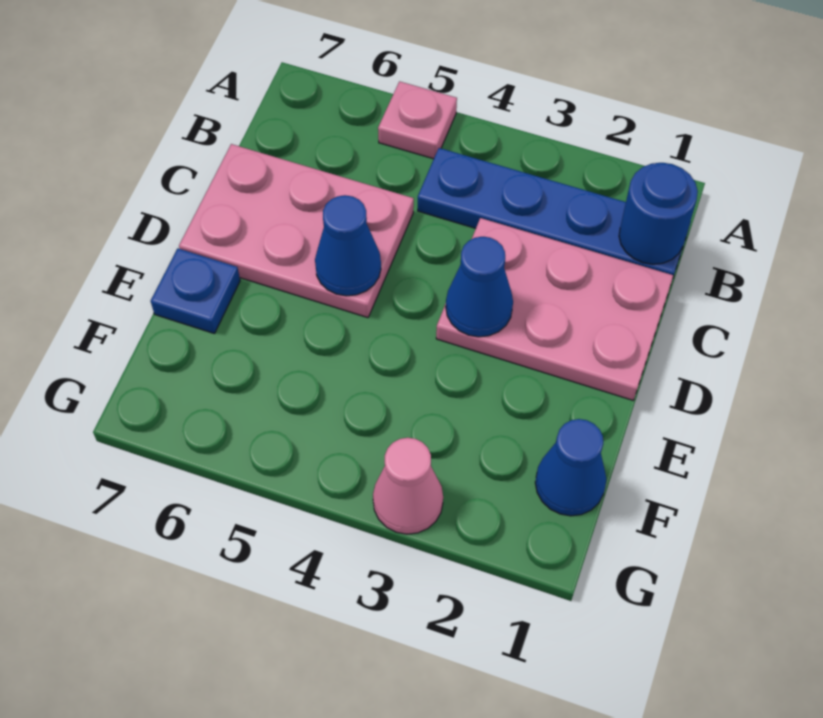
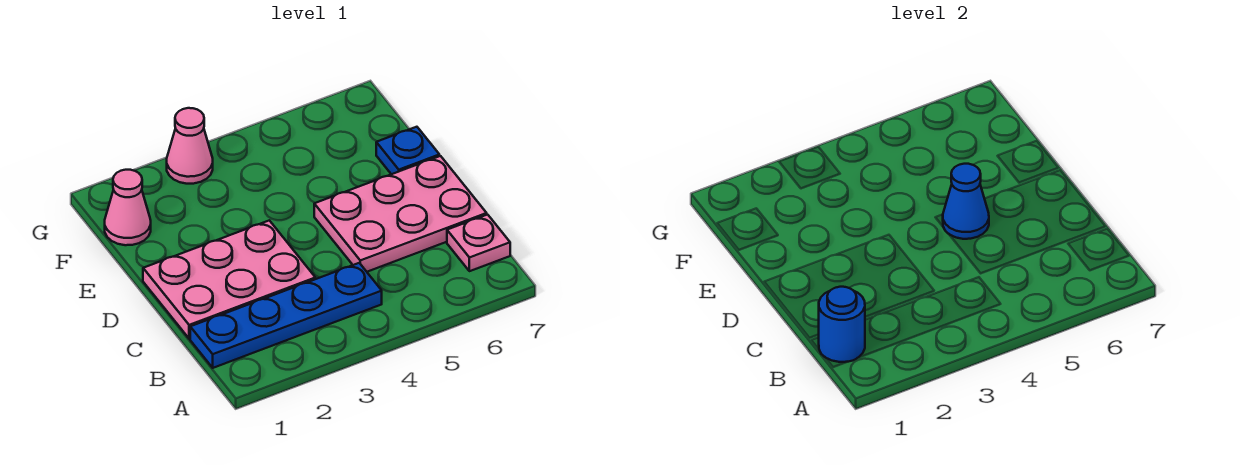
pink plate A5 level 1 -> pink plate B7 level 1
blue cone D3 level 2 -> none
blue cone F1 level 1 -> pink cone F1 level 1

